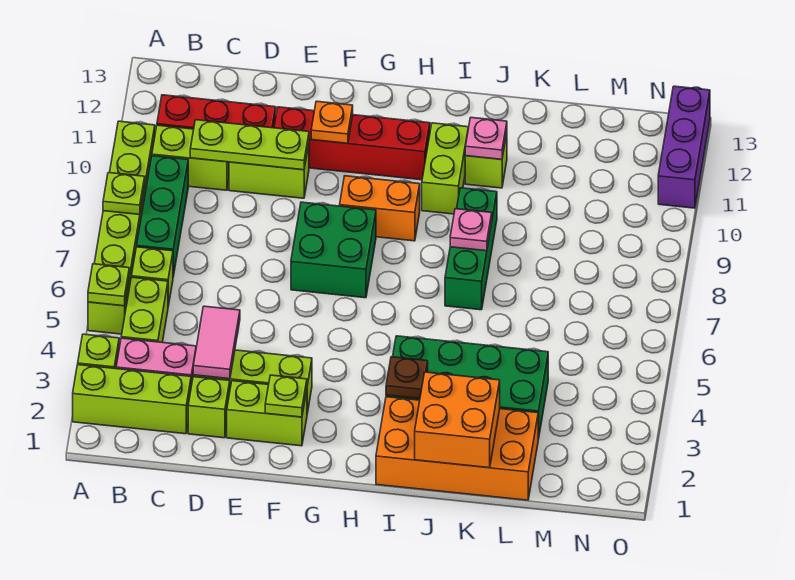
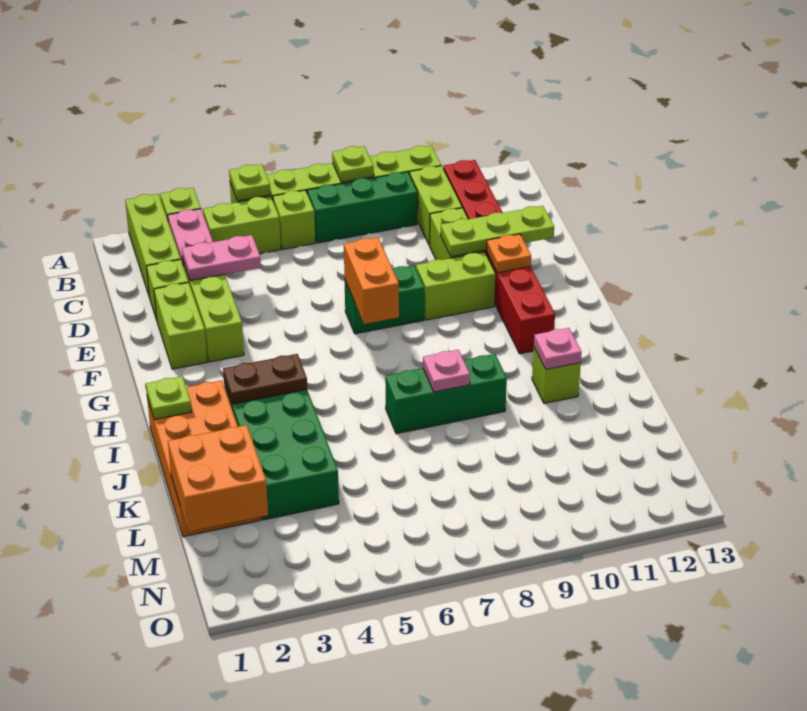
lime plate C10:E10 level 2 -> lime plate E10:E12 level 2
pink tile D3:D4 level 2 -> pink plate D3:D4 level 2
lime plate F2 level 2 -> lime plate I1 level 2
green brick F7:G8 level 1 -> green brick F7:F8 level 1
orange brick G9:H9 level 1 -> orange brick F7:G7 level 2
brown plate I3 level 2 -> brown plate I3:I4 level 2
lime brick I10:I11 level 1 -> lime brick F9:F10 level 1
orange brick J1:K2 level 2 -> orange brick L1:M2 level 2
purple brick O11:O13 level 1 -> none

